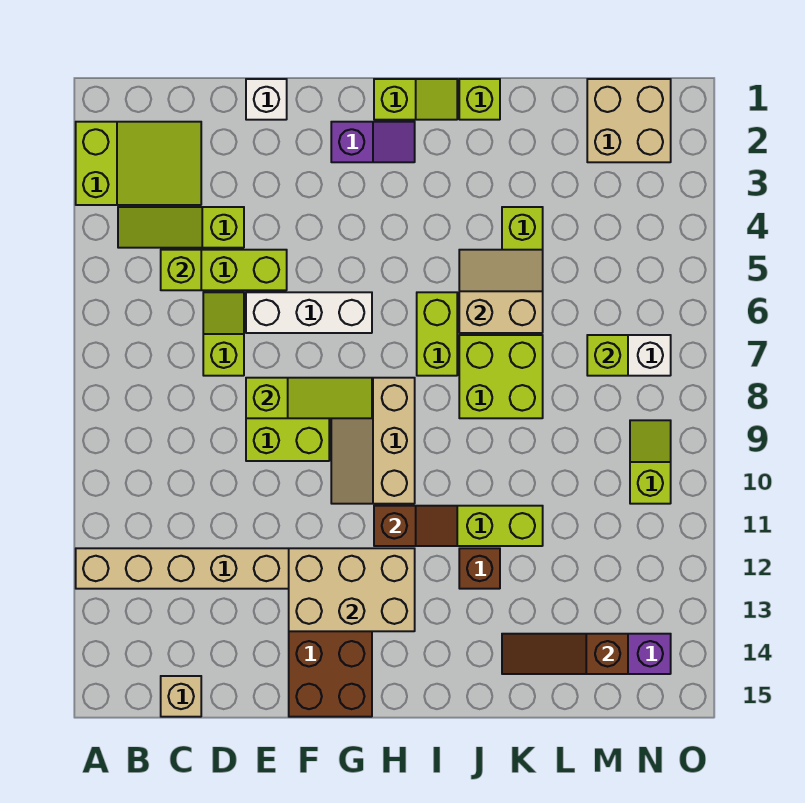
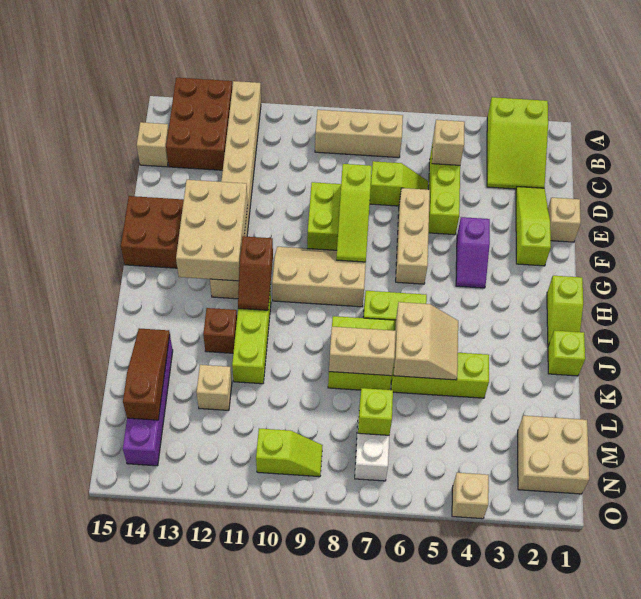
none -> brown brick A13:C14 level 1
lime slope B4:D4 level 1 top D -> lime slope D2:F2 level 1 top F
none -> tan brick B7:B9 level 1
lime brick C5 level 2 -> tan brick C5 level 2
white brick E1 level 1 -> tan brick E1 level 1
white brick E6:G6 level 1 -> tan brick E6:G6 level 1
purple slope G2:H2 level 1 top G -> purple slope F4:G4 level 1 top F
none -> tan brick K7:K8 level 2
none -> tan brick L12 level 1
none -> tan brick O4 level 1

